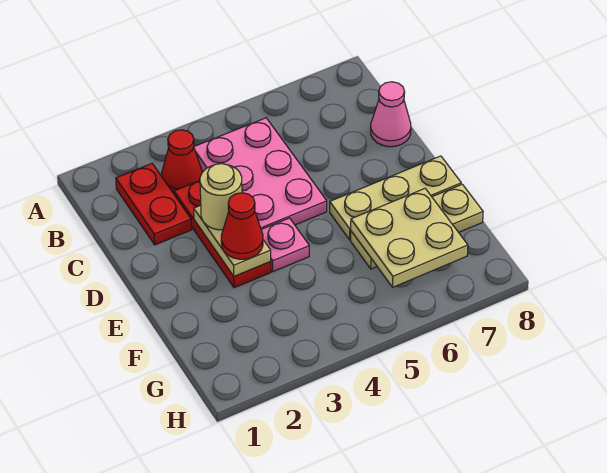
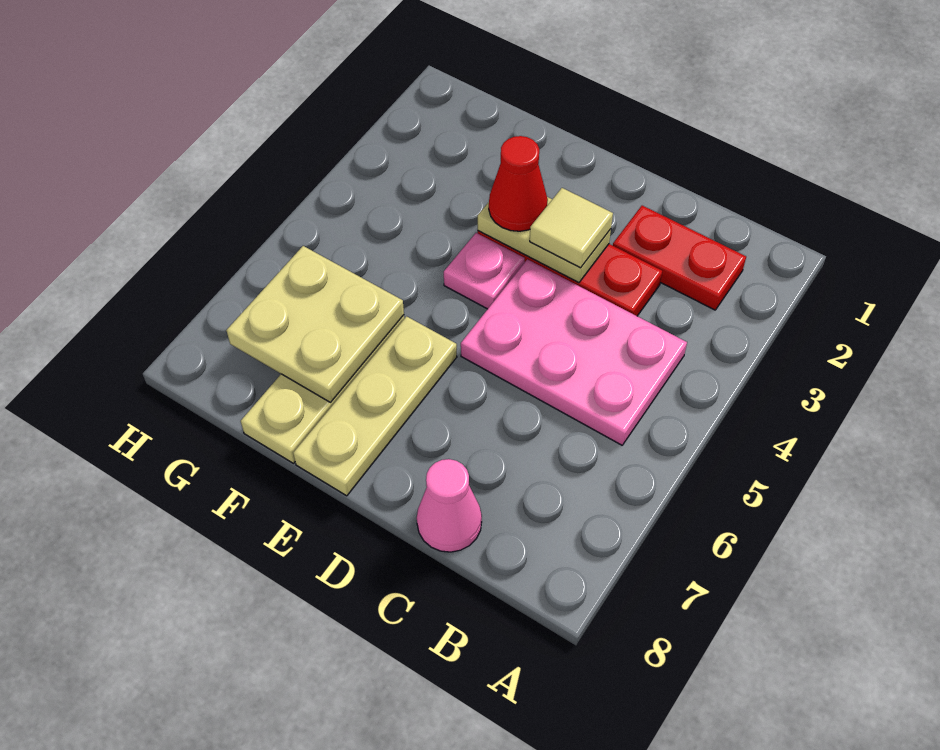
red cone B3 level 1 -> none
tan round brick D3 level 3 -> tan tile D3 level 3

